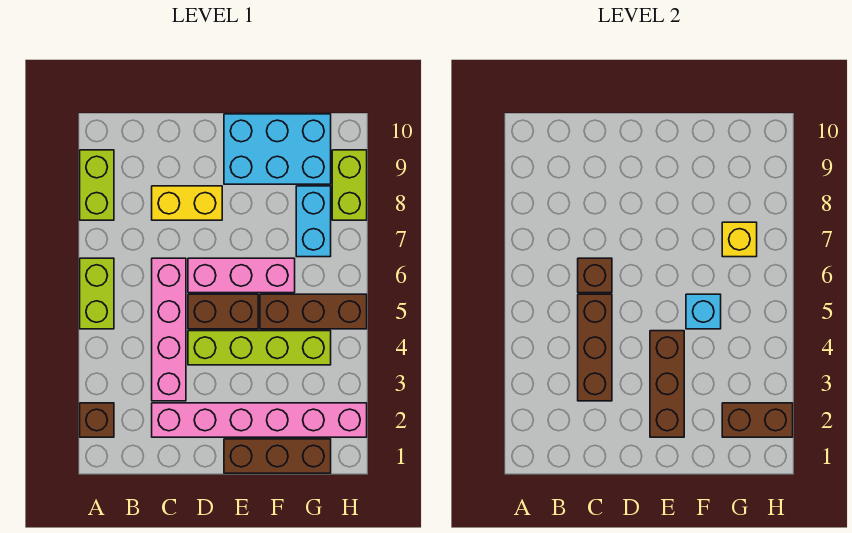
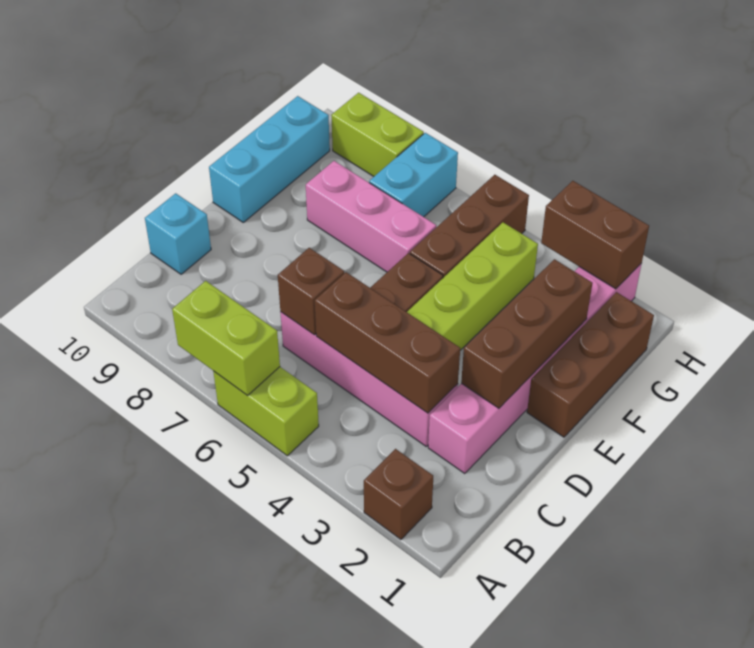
lime brick A8:A9 level 1 -> lime brick A6:A7 level 2
yellow brick C8:D8 level 1 -> none
pink brick D6:F6 level 1 -> pink brick F6:F8 level 1
brown brick E2:E4 level 2 -> brown brick D2:F2 level 2
cyan brick E9:G10 level 1 -> cyan brick E10:G10 level 1
cyan brick F5 level 2 -> cyan brick C10 level 1
brown brick G2:H2 level 2 -> brown brick H2:H3 level 2
cyan brick G7:G8 level 1 -> cyan brick G7:H7 level 1
yellow brick G7 level 2 -> none

